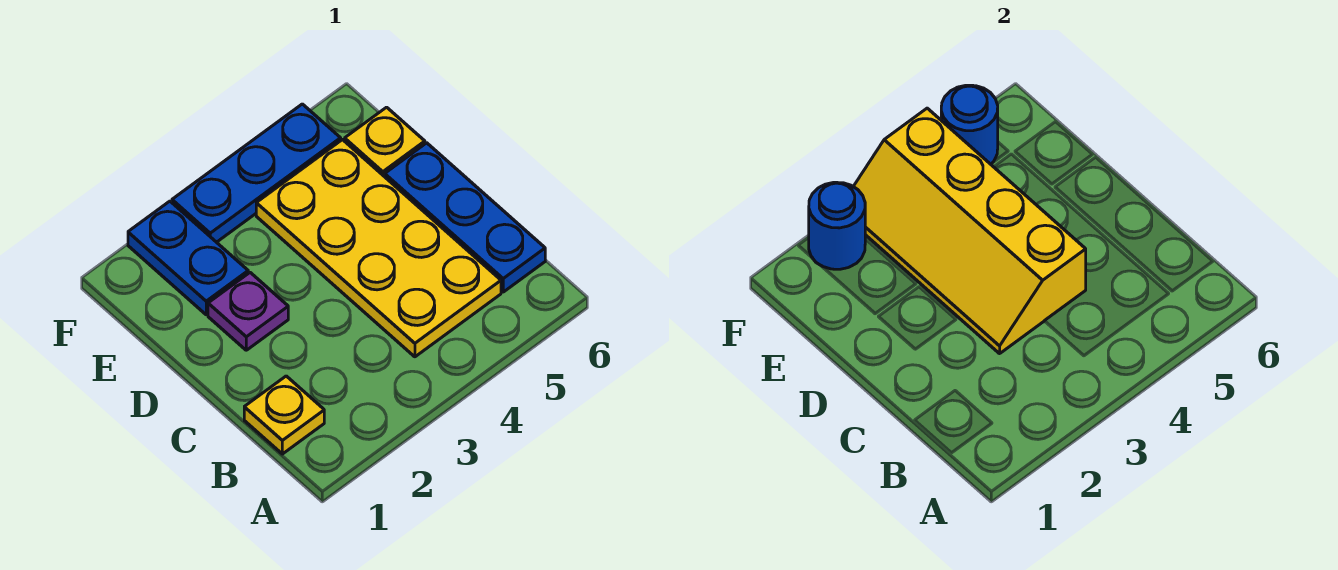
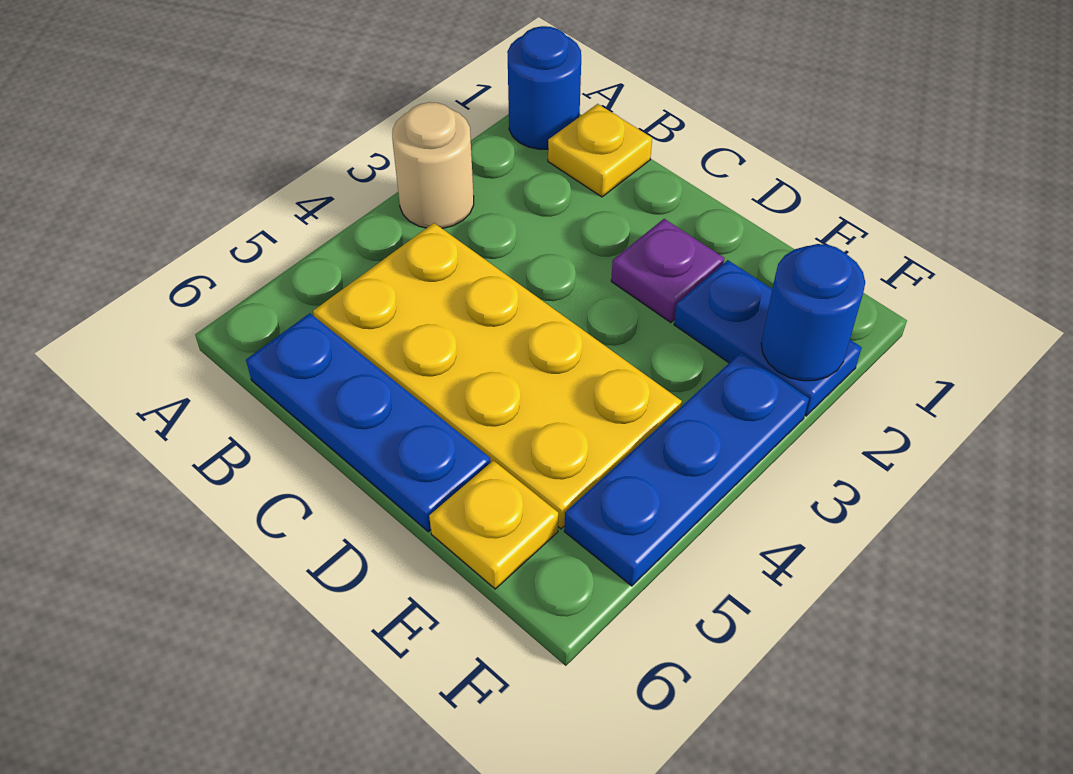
none -> tan round brick A3 level 1
yellow slope C3:F4 level 2 top 4 -> none
blue round brick F5 level 2 -> blue round brick A1 level 1

